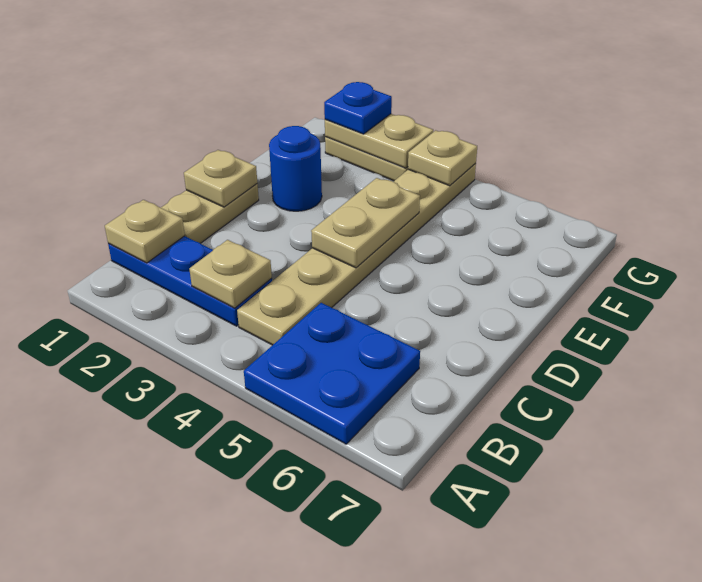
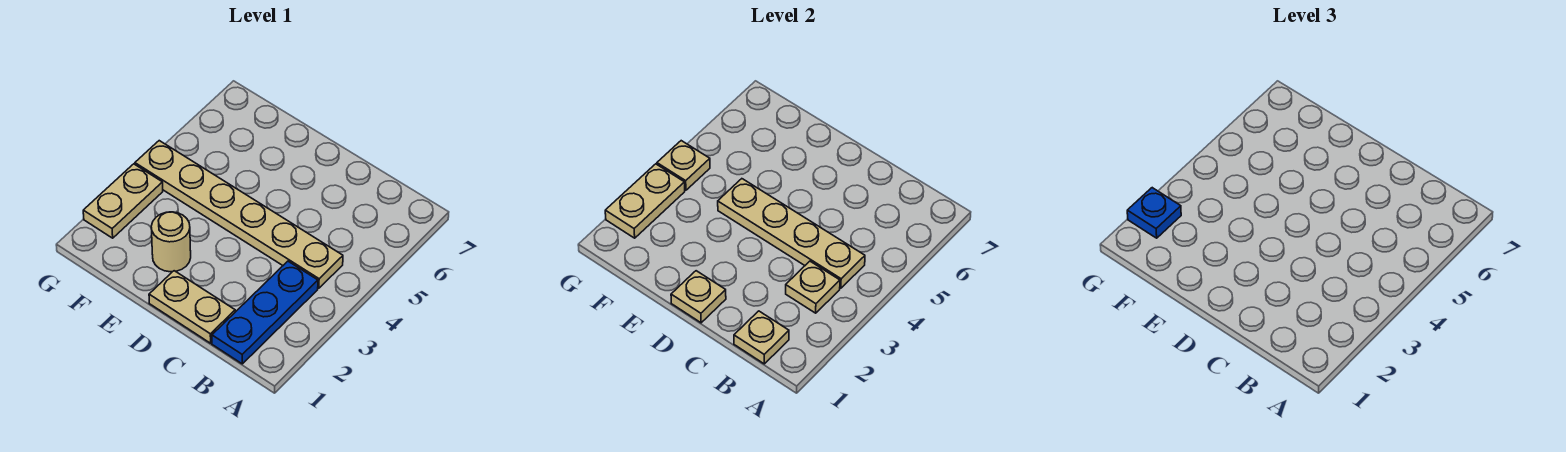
blue plate A5:B6 level 1 -> none
tan plate D4:E4 level 2 -> tan plate B4:E4 level 2
blue round brick E2 level 1 -> tan round brick E2 level 1

